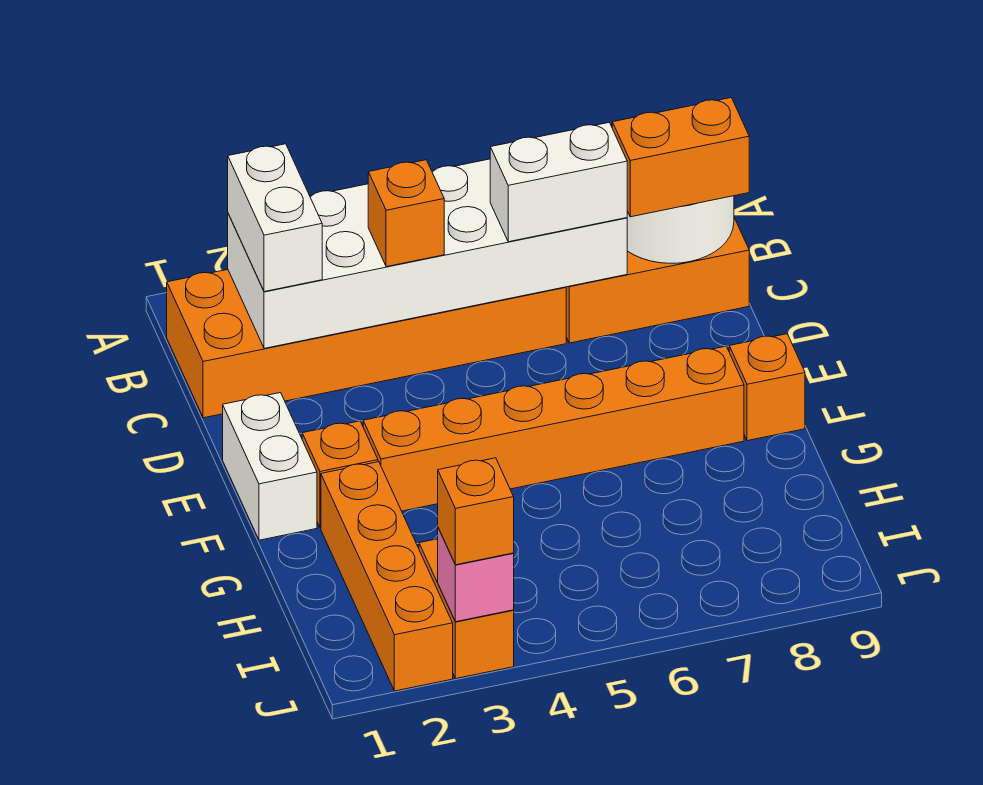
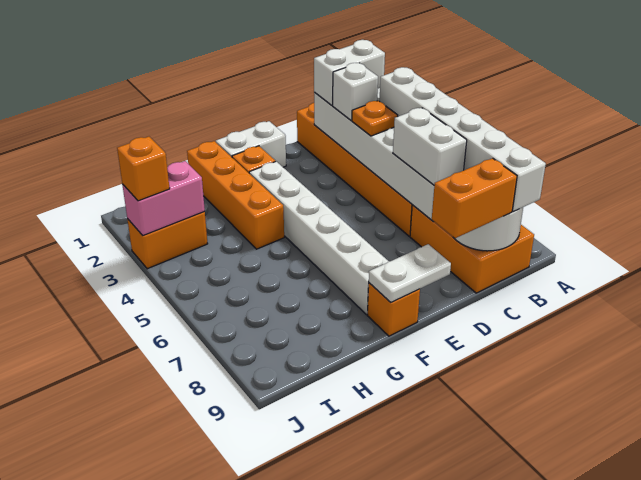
none -> white brick B4:B9 level 3
none -> white brick C3 level 3
orange brick C4 level 3 -> orange plate C4 level 3
orange brick C8:C9 level 3 -> orange brick C9:D9 level 3
none -> white plate E9:F9 level 2
orange brick F3:F8 level 1 -> white brick F3:F8 level 1
orange brick G2:J2 level 1 -> orange brick G1:G4 level 1
pink brick J3 level 2 -> pink brick I3:J3 level 2

